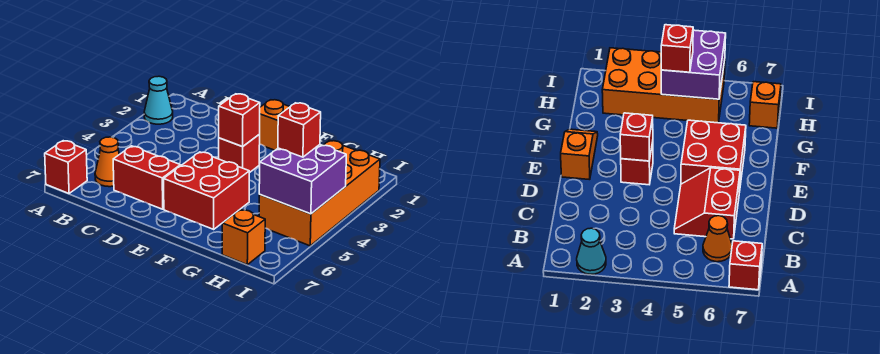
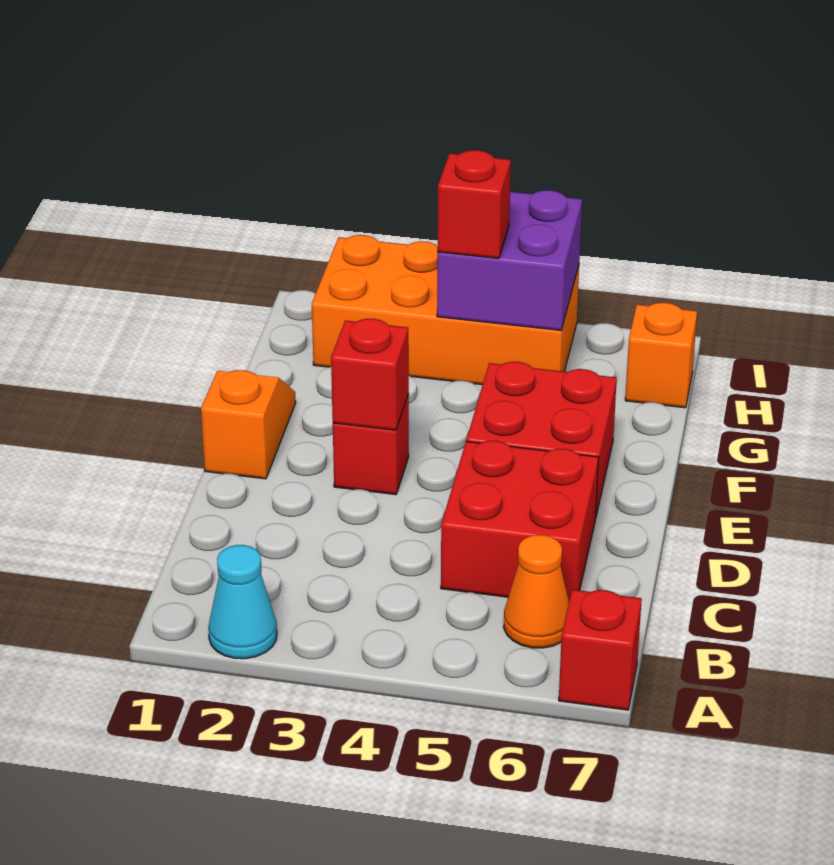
red slope C5:D6 level 1 top 6 -> red brick C5:D6 level 1

